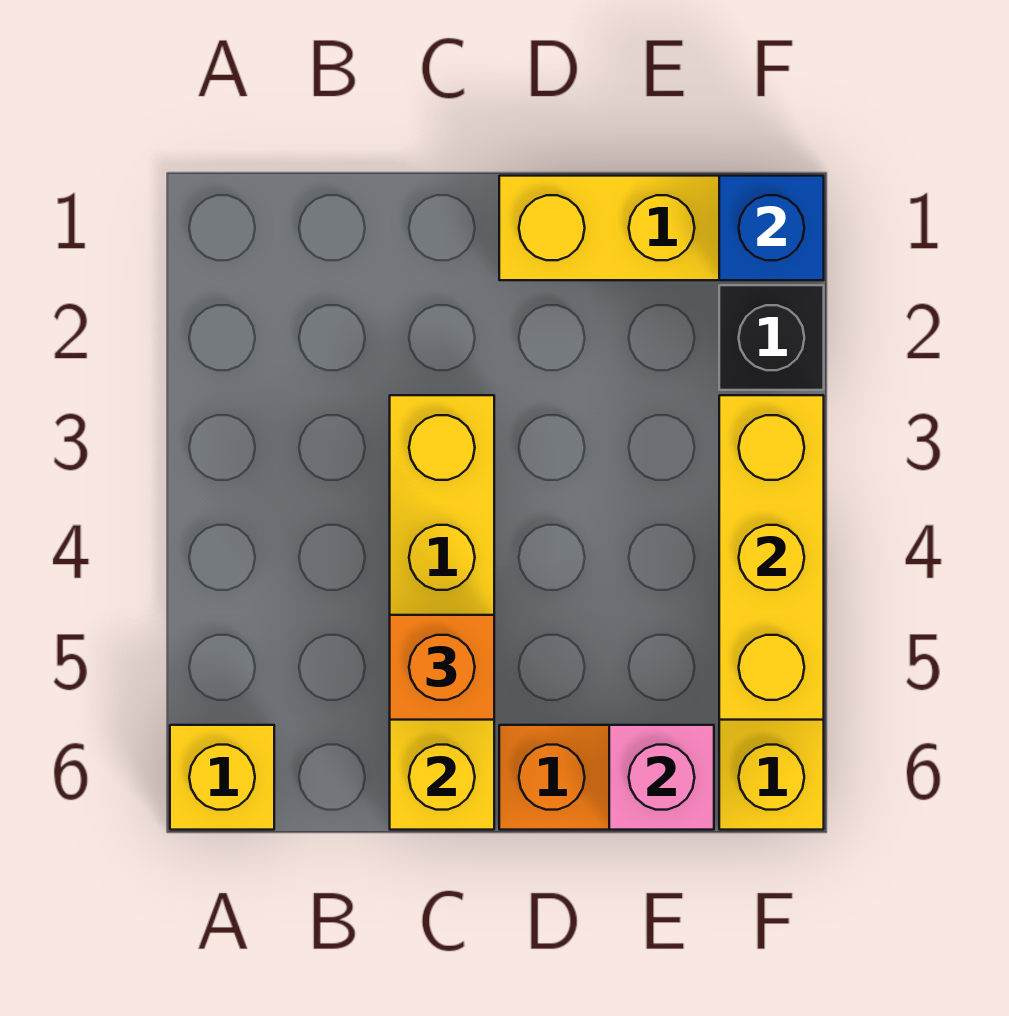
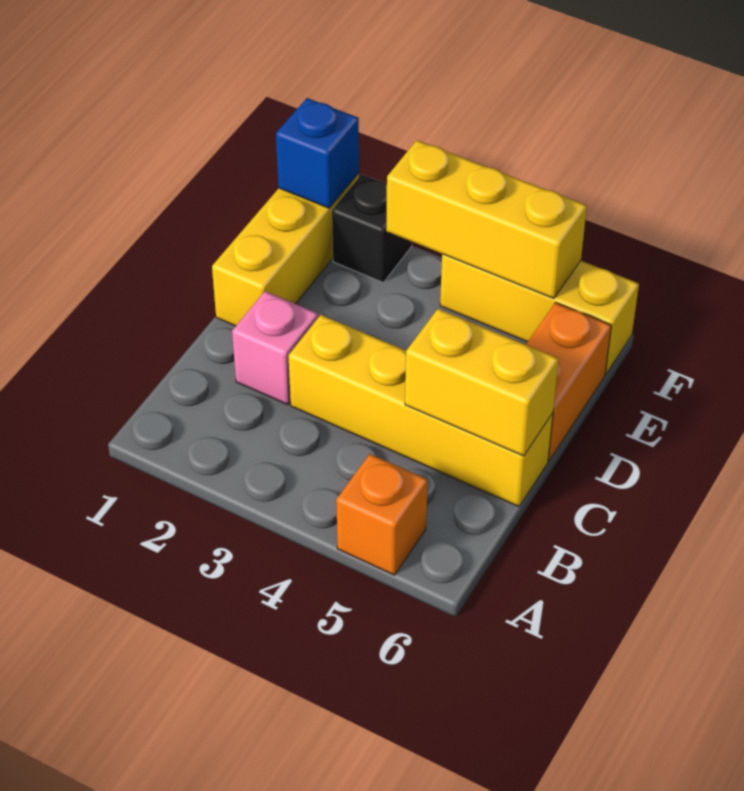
yellow brick A6 level 1 -> none
orange brick C5 level 3 -> orange brick A5 level 1
pink brick E6 level 2 -> pink brick C2 level 1

